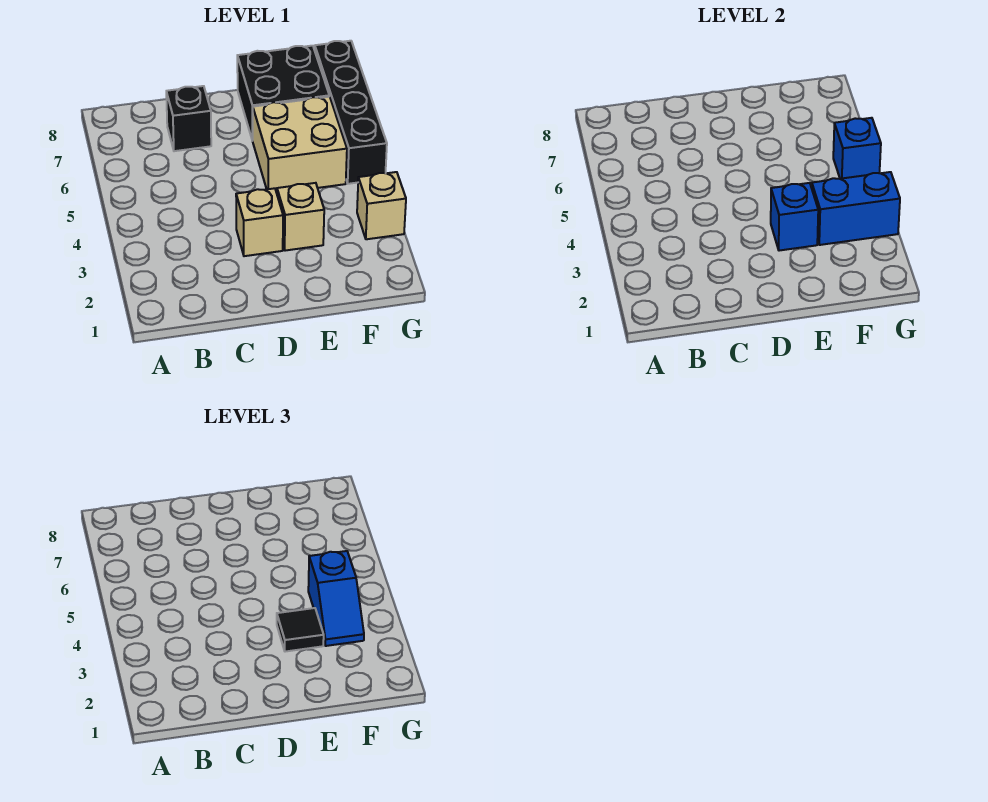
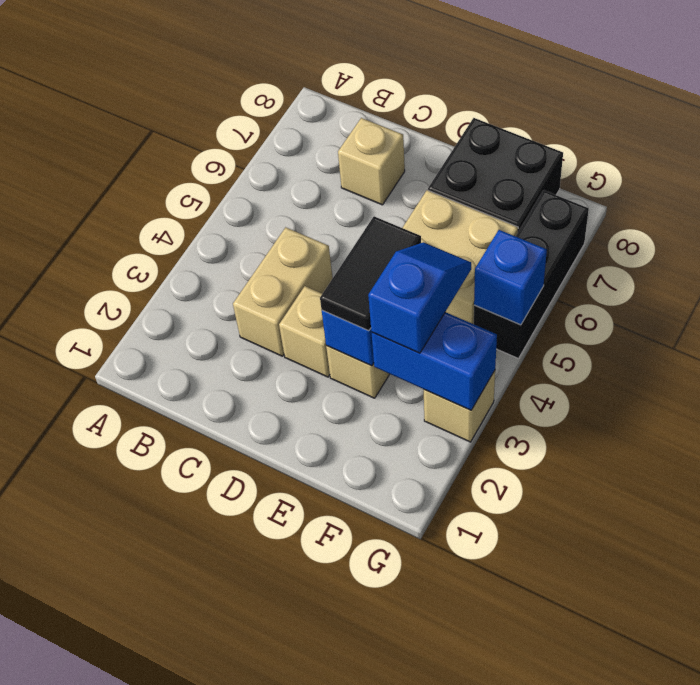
none -> tan brick C3:C4 level 1
black brick C7 level 1 -> tan brick C7 level 1
black tile E3 level 3 -> black tile E3:E4 level 3
blue slope F3:F4 level 3 top 4 -> blue slope F3:F4 level 3 top 3
black brick G5:G8 level 1 -> black brick G5:G7 level 1

